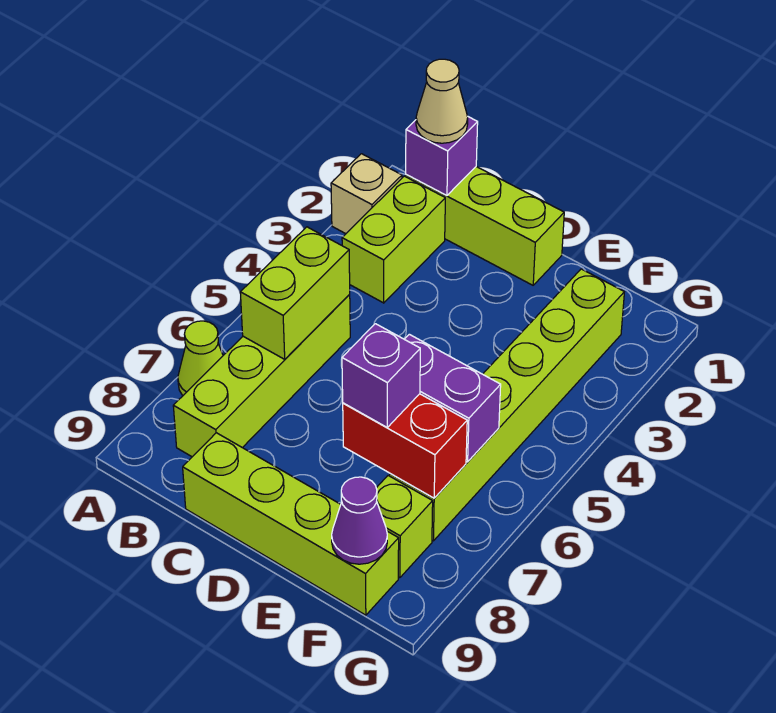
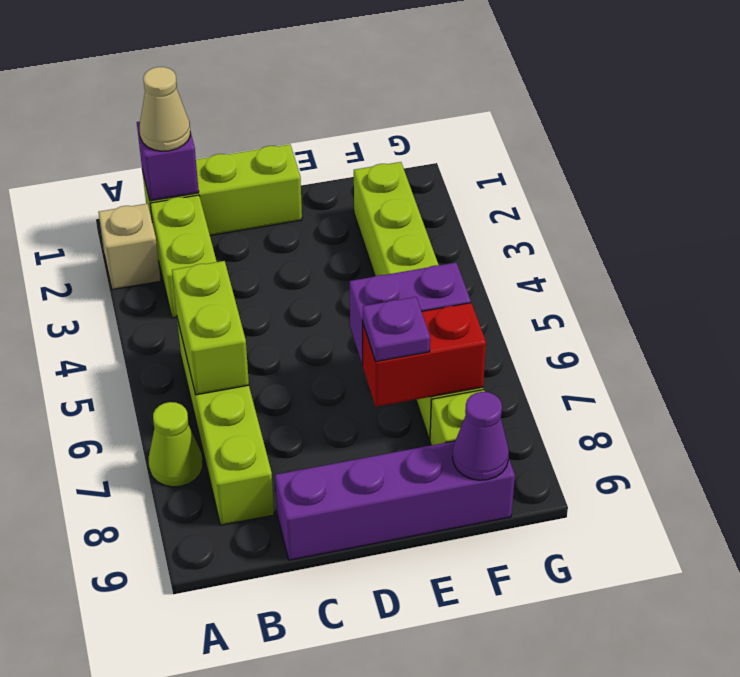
lime brick C9:F9 level 1 -> purple brick C9:F9 level 1
purple brick E7 level 3 -> purple plate E7 level 3

